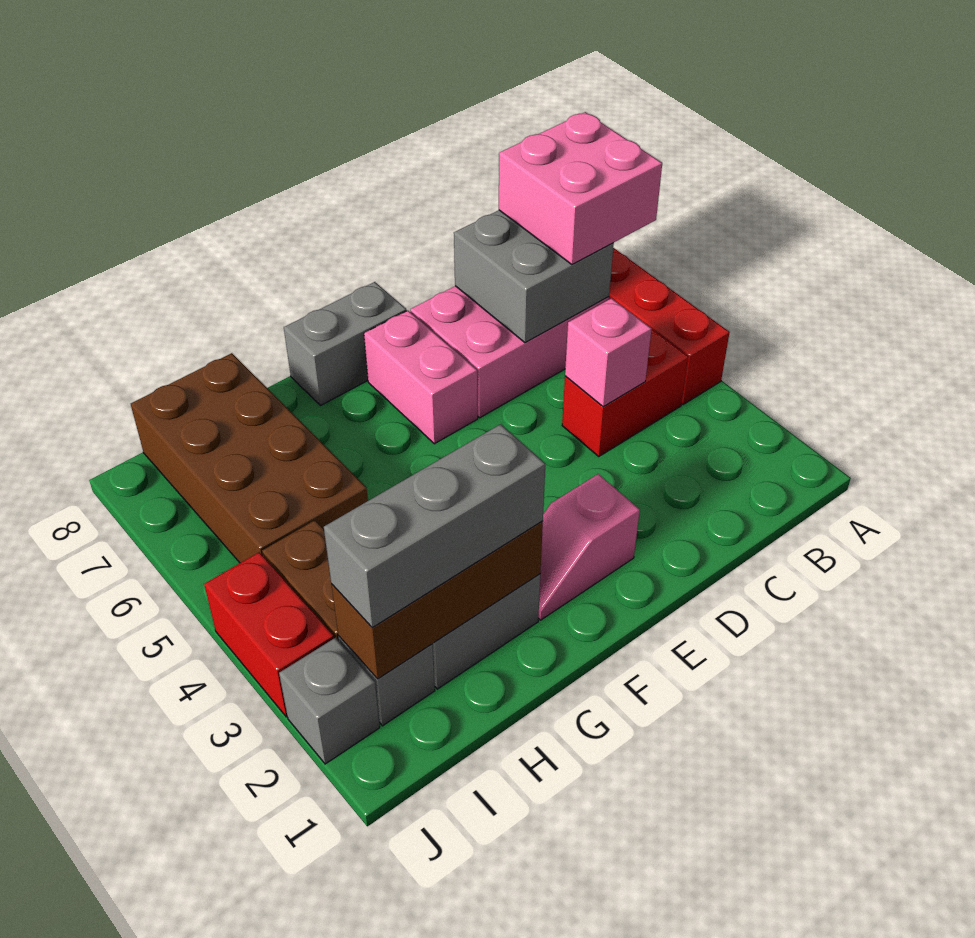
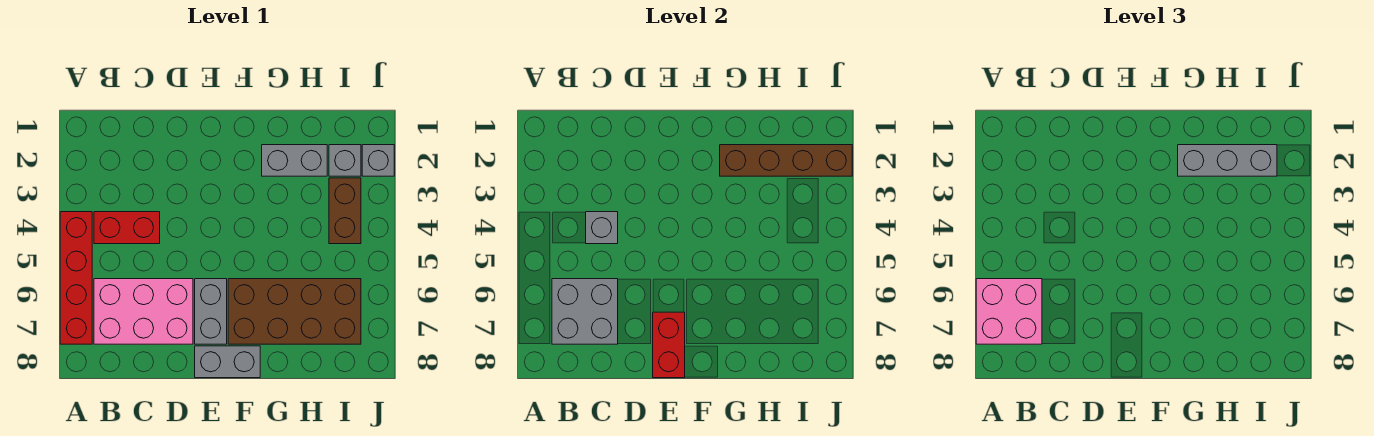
pink brick C4 level 2 -> grey brick C4 level 2
pink slope E2:F2 level 1 top E -> none
pink brick E6:E7 level 1 -> grey brick E6:E7 level 1
brown brick G2:I2 level 2 -> brown brick G2:J2 level 2
brown brick H5:I8 level 1 -> brown brick F6:I7 level 1
red brick J3:J4 level 1 -> red brick E7:E8 level 2

